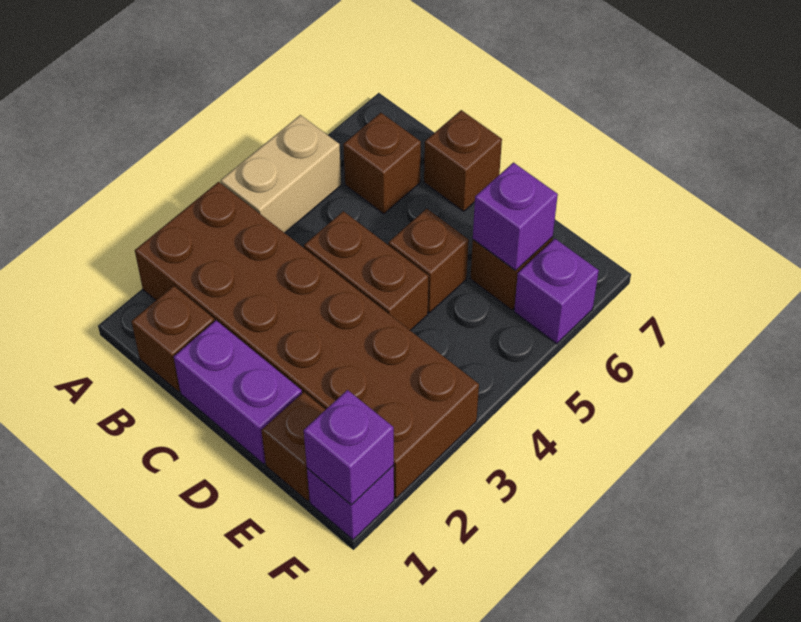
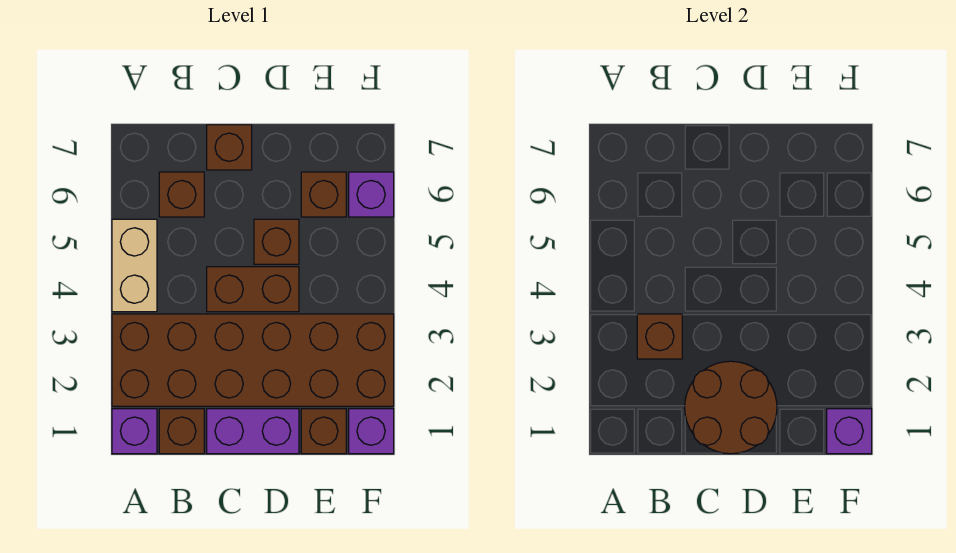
none -> brown brick B3 level 2
none -> brown round brick C1:D2 level 2
purple brick E6 level 2 -> purple brick A1 level 1

